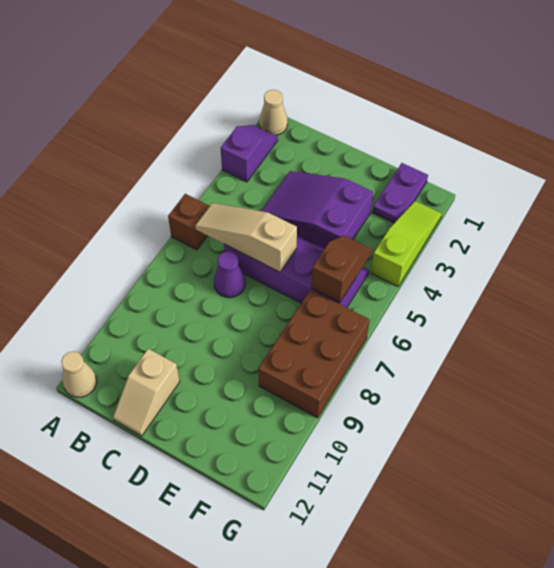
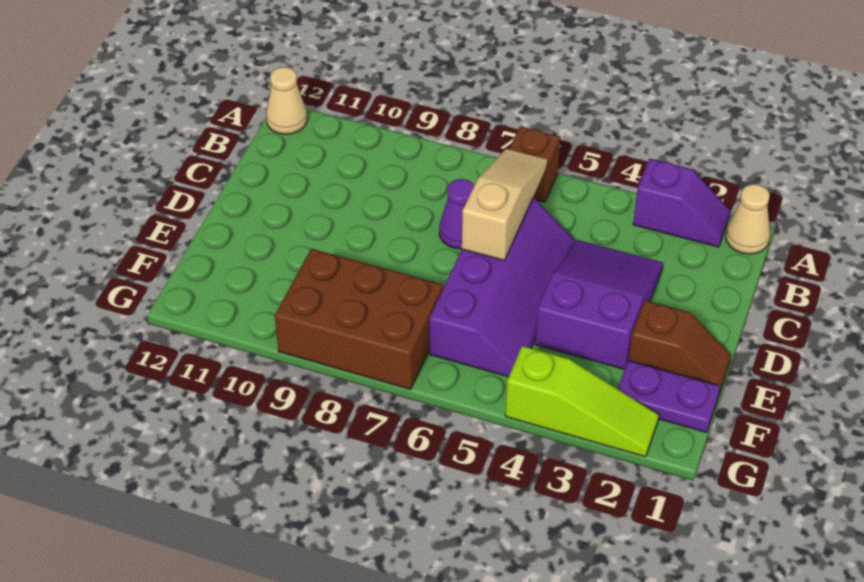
tan slope C11:C12 level 1 top 11 -> none
brown slope F5:F6 level 2 top 6 -> brown slope E1:E2 level 1 top 2

